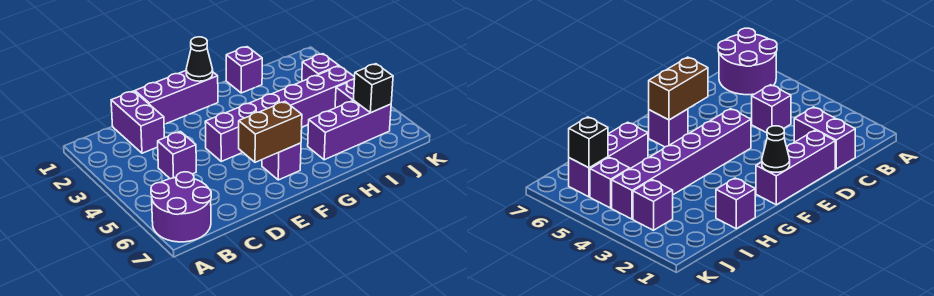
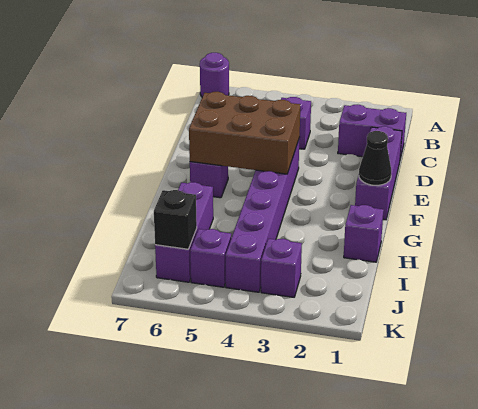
purple round brick A6:B7 level 1 -> purple round brick A7 level 1
brown brick E6:F6 level 2 -> brown brick E4:F6 level 2

